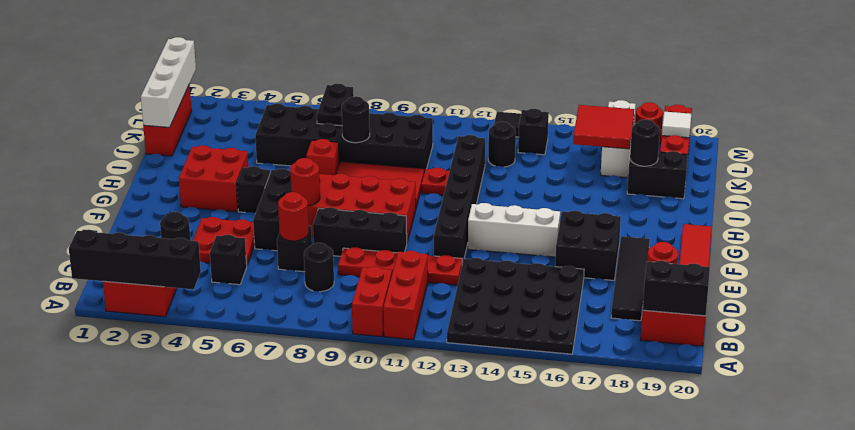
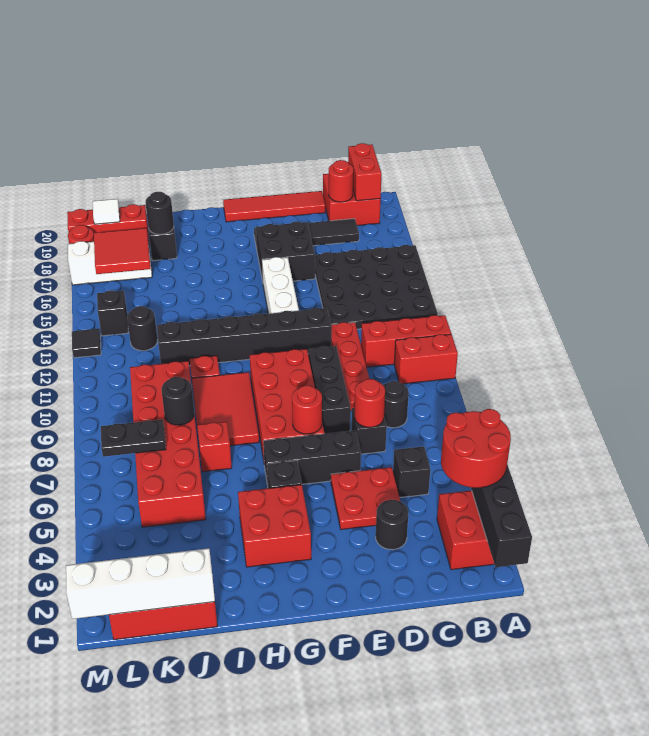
none -> red round brick A3:B4 level 3
black brick B19:B20 level 2 -> red brick B19:B20 level 2
black brick J5:K10 level 1 -> red brick J5:K10 level 1

